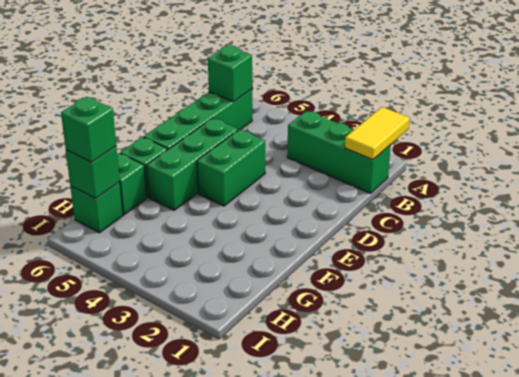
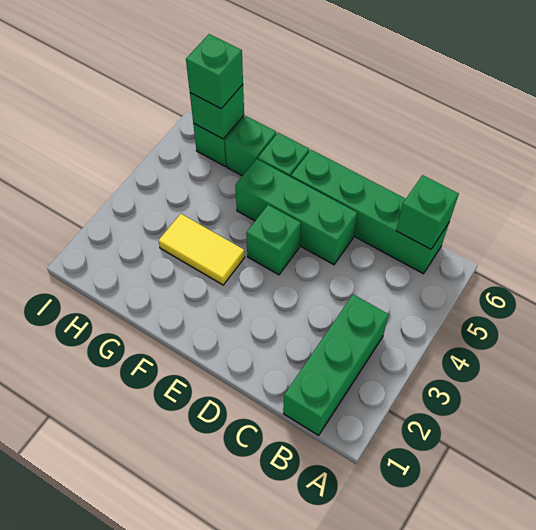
yellow tile A1:B1 level 2 -> yellow tile F3:G3 level 1
green brick D4:E4 level 1 -> green brick E4 level 1

